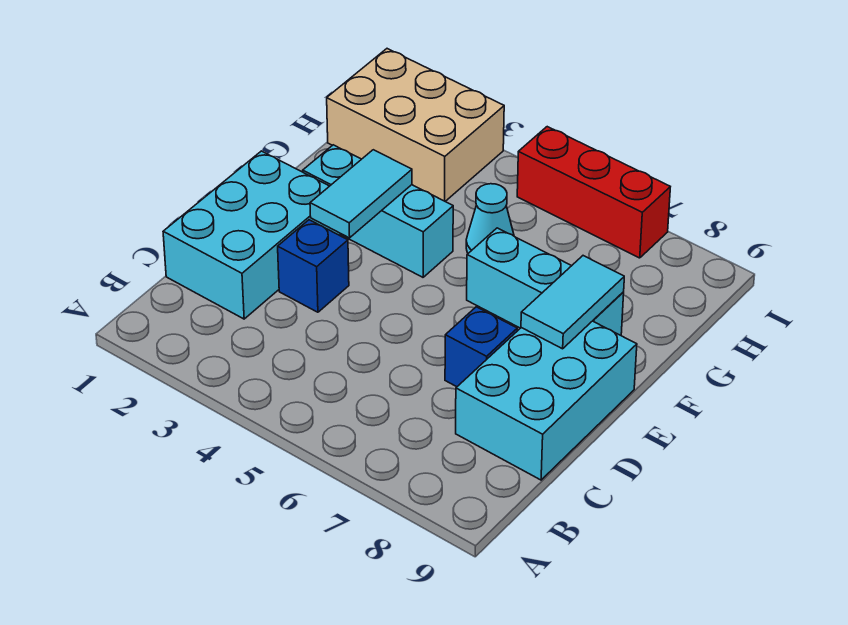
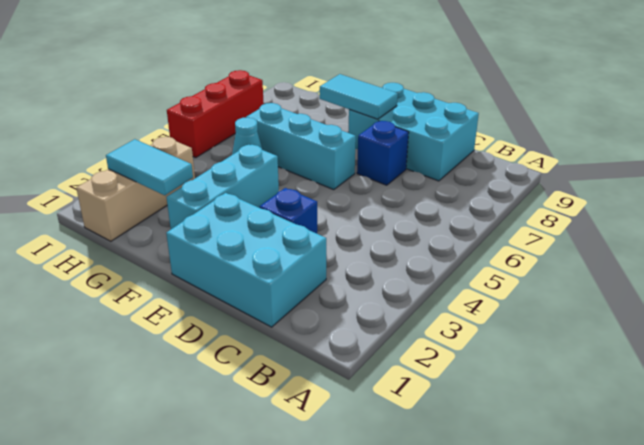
cyan tile E3:F3 level 2 -> cyan tile G2:H2 level 2
cyan brick F6:F8 level 1 -> cyan brick E6:G6 level 1
tan brick H1:I3 level 1 -> tan brick H1:H3 level 1

